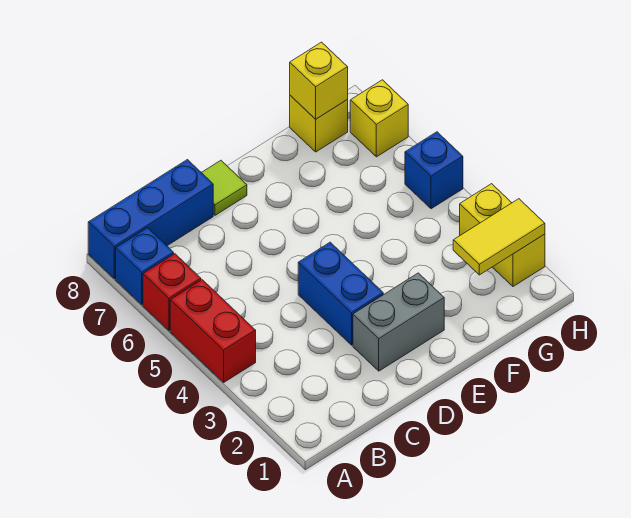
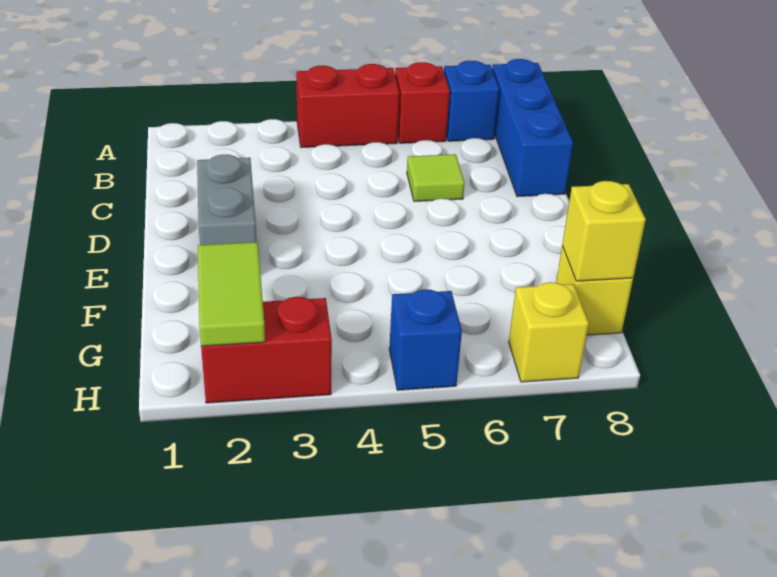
blue brick D3:D4 level 1 -> none
lime tile D8 level 1 -> lime tile C6 level 1
yellow tile G2:H2 level 2 -> lime tile G2:H2 level 2
yellow brick H2:H3 level 1 -> red brick H2:H3 level 1

